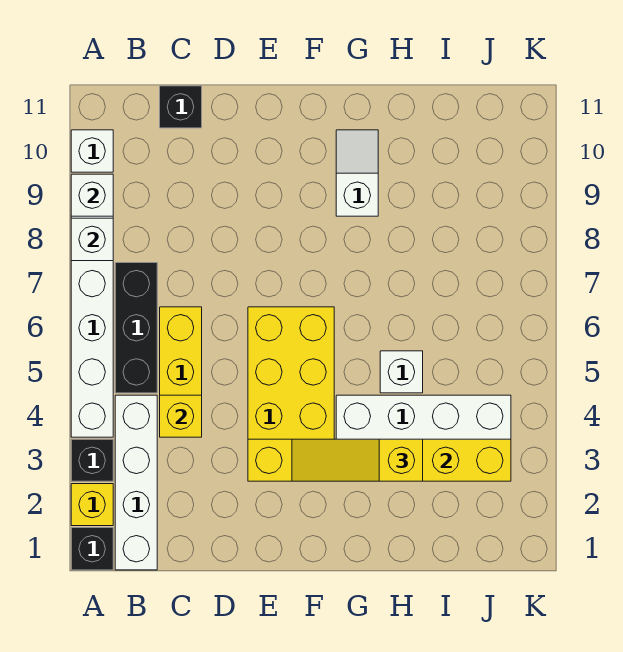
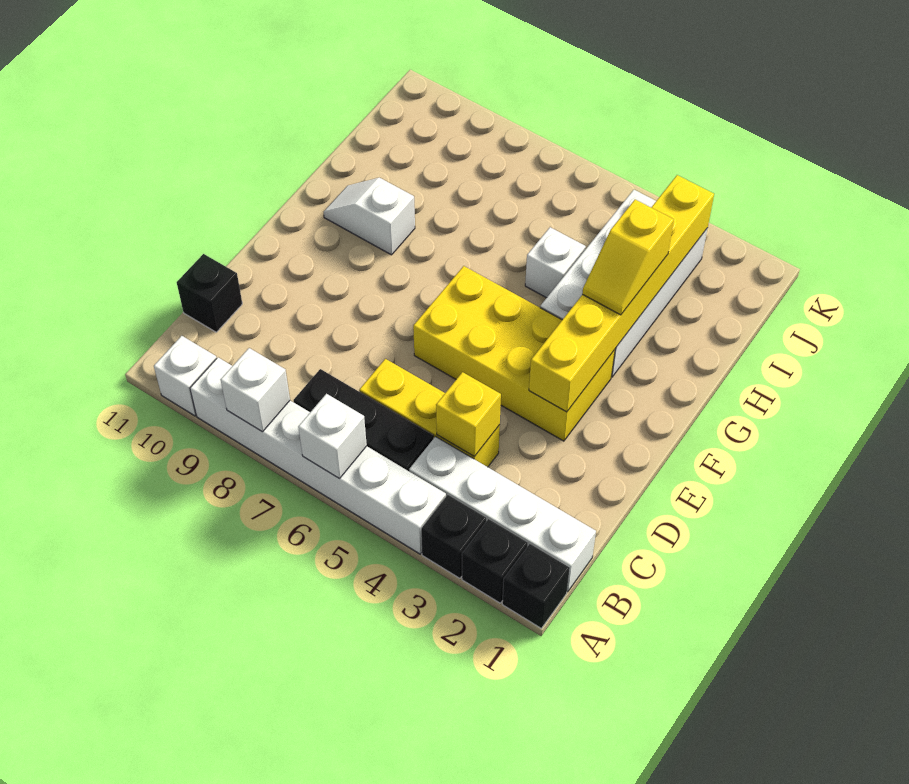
yellow brick A2 level 1 -> black brick A2 level 1
white brick A9 level 2 -> white brick A6 level 2
yellow slope F3:H3 level 3 top H -> yellow slope G3:H3 level 3 top H

